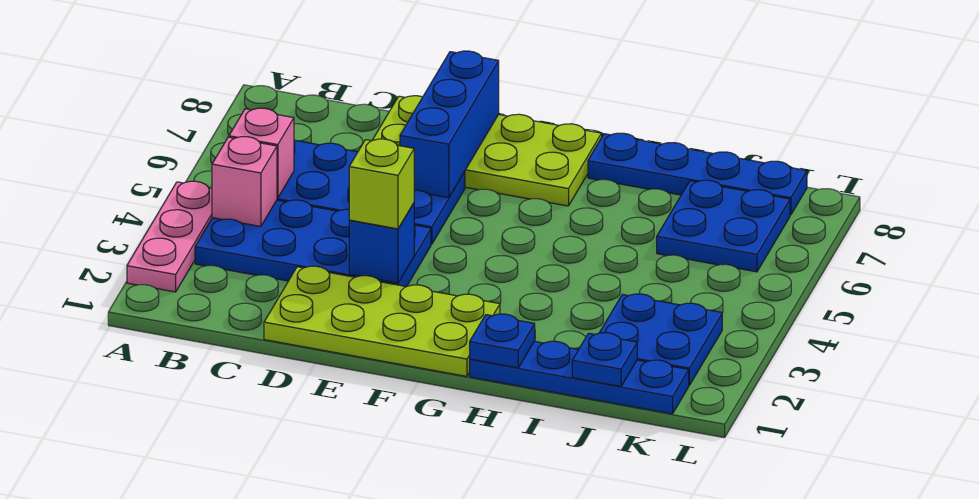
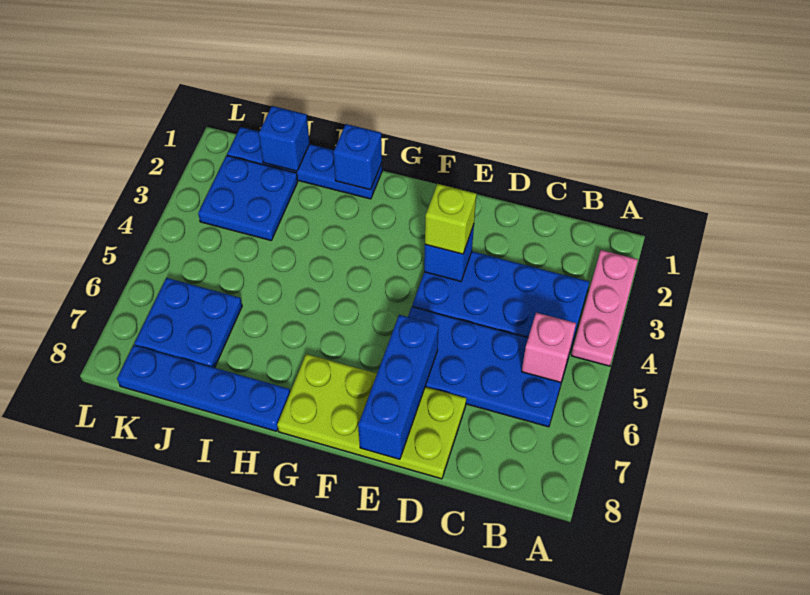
pink brick B4 level 2 -> none
lime plate D1:G2 level 1 -> none
blue plate H1 level 2 -> blue brick H1 level 2
blue plate J1 level 2 -> blue brick J1 level 2

